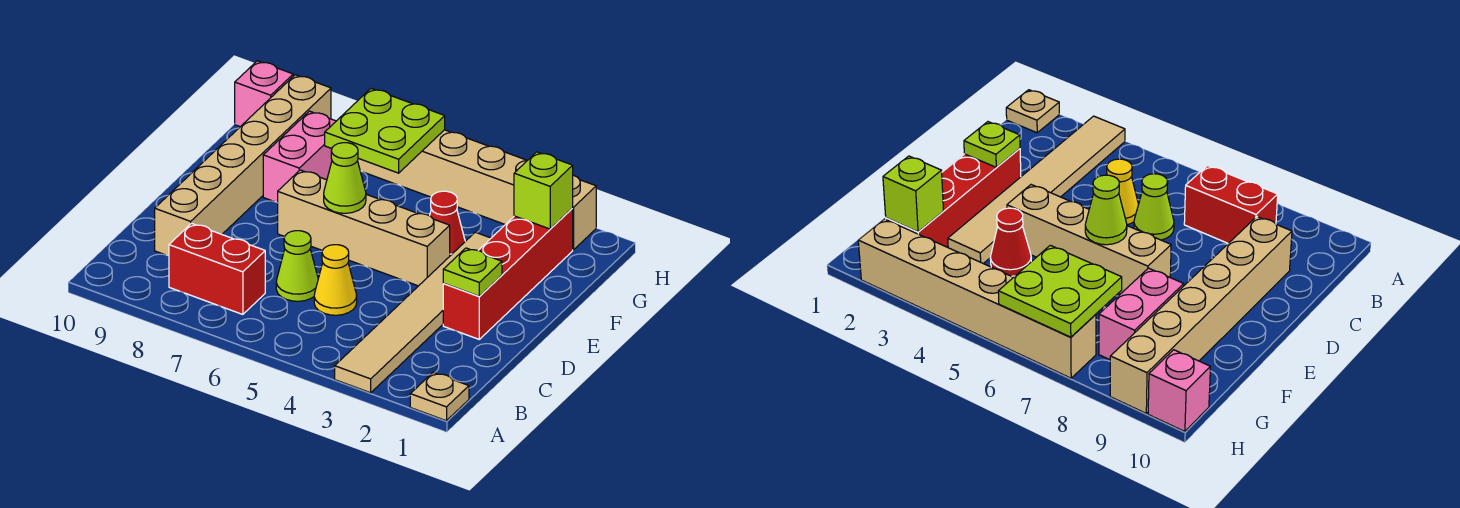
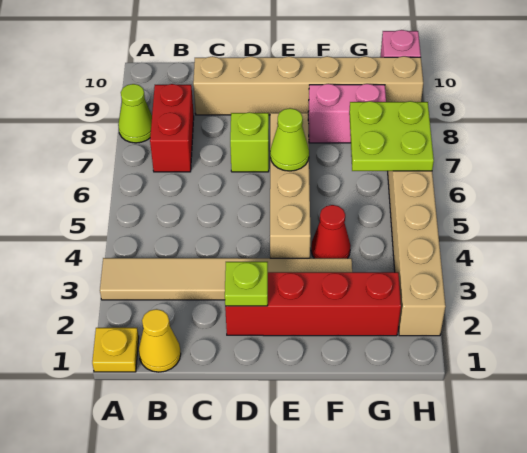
tan plate A1 level 1 -> yellow plate A1 level 1
yellow cone C5 level 1 -> yellow cone B1 level 1
lime cone C6 level 1 -> lime cone A8 level 1
lime brick G2 level 2 -> lime brick D7 level 1

